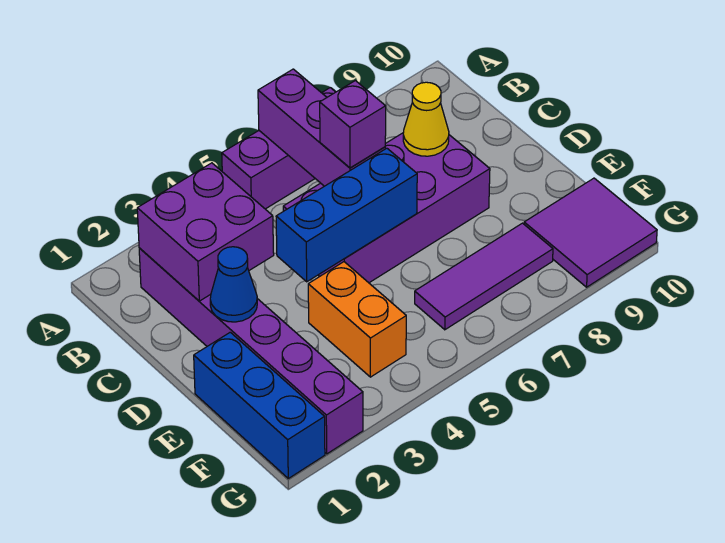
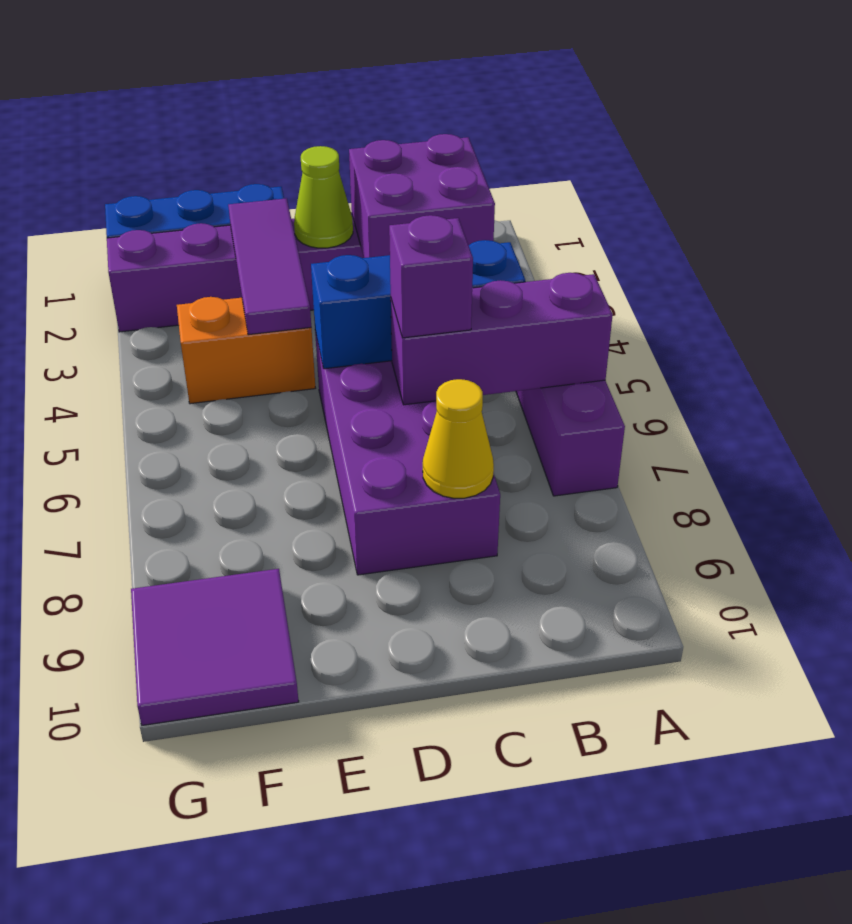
blue cone D2 level 2 -> lime cone D2 level 2
blue brick D4:D6 level 2 -> blue brick B5:D5 level 2
purple tile F6:F8 level 1 -> purple tile E2:E4 level 2

